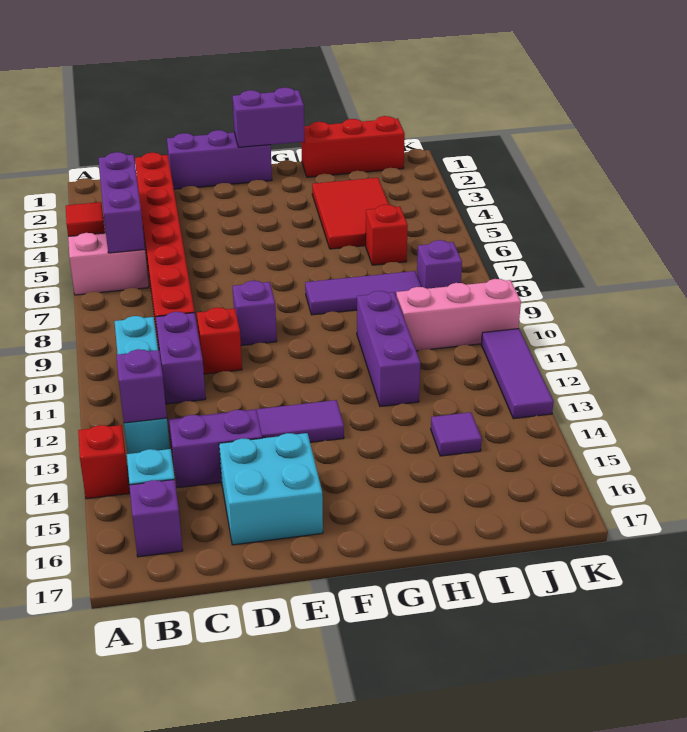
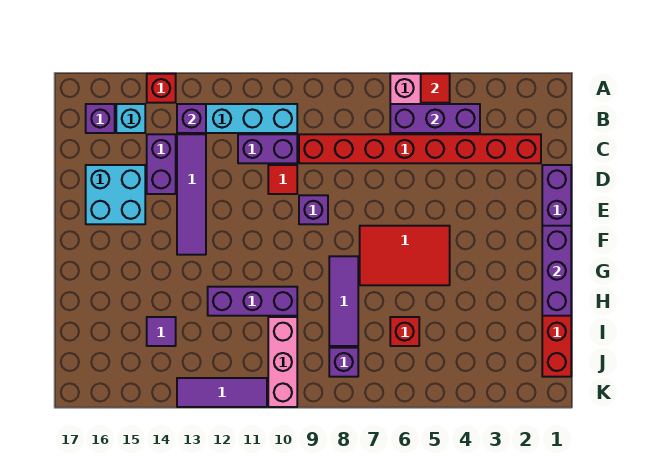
red brick D10 level 1 -> red tile D10 level 1
purple brick F1:G1 level 2 -> purple brick F1:H1 level 2
red tile H3:I5 level 1 -> red tile F5:G7 level 1

